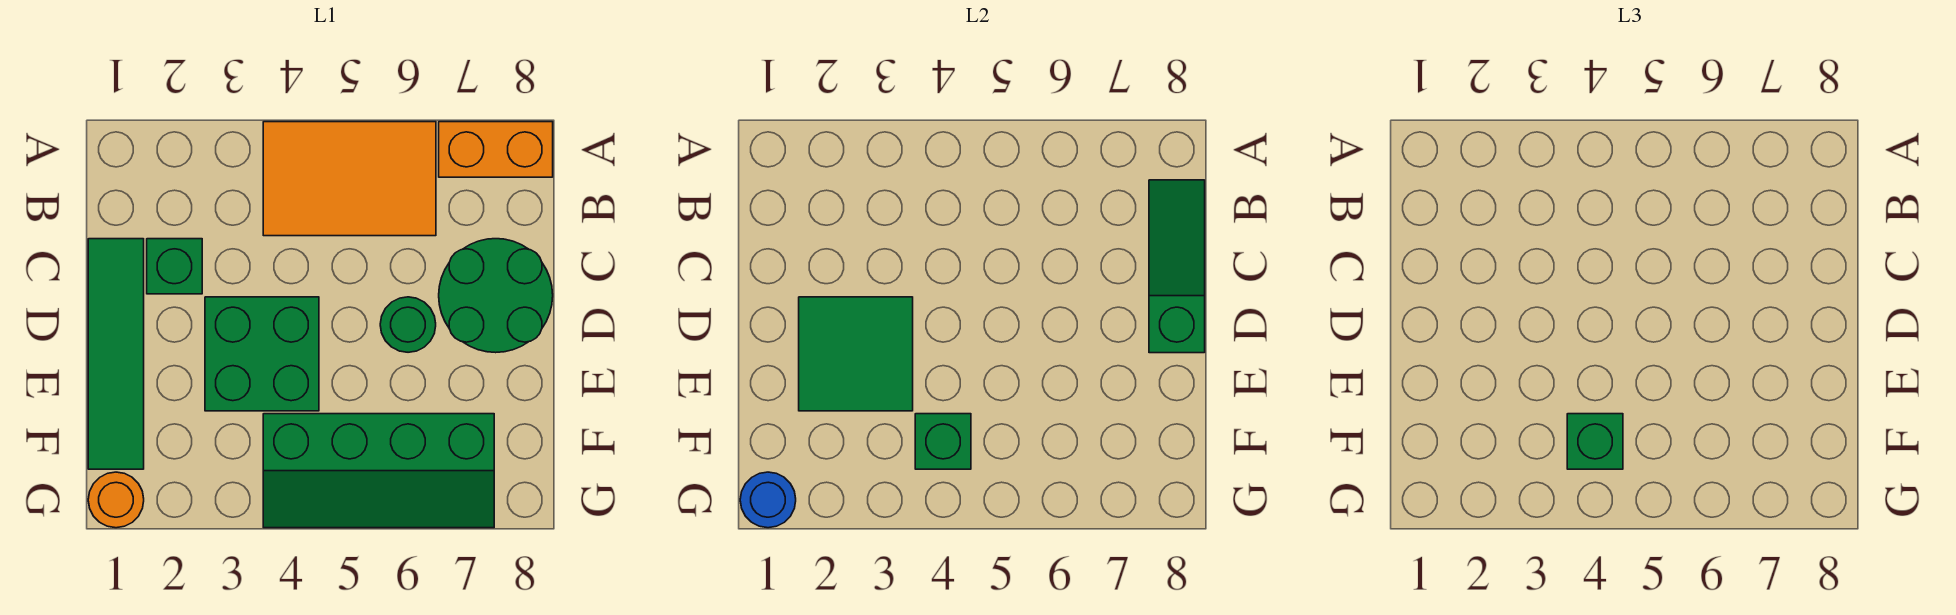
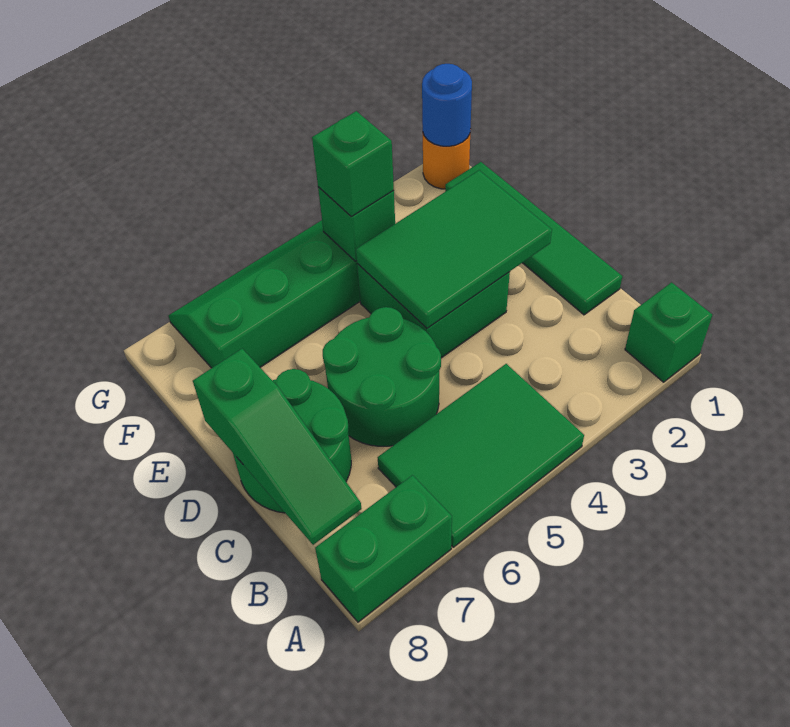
orange tile A4:B6 level 1 -> green tile A4:B6 level 1
orange brick A7:A8 level 1 -> green brick A7:A8 level 1
green brick C2 level 1 -> green brick A1 level 1
green tile D2:E3 level 2 -> green tile D2:E4 level 2
green round brick D6 level 1 -> green round brick C5:D6 level 1

